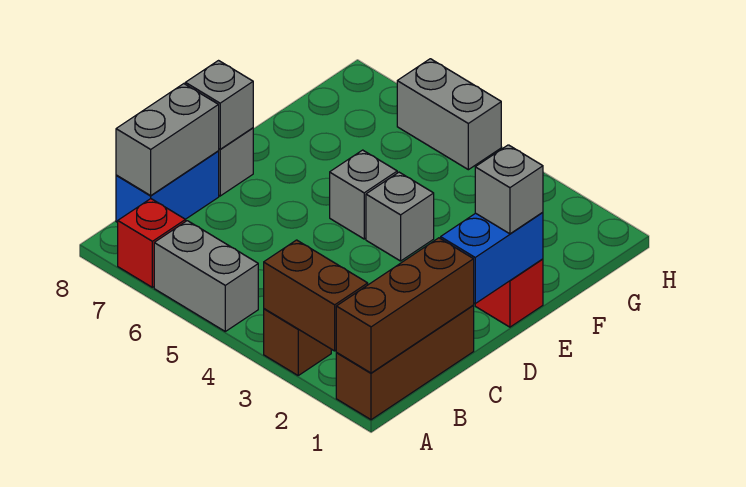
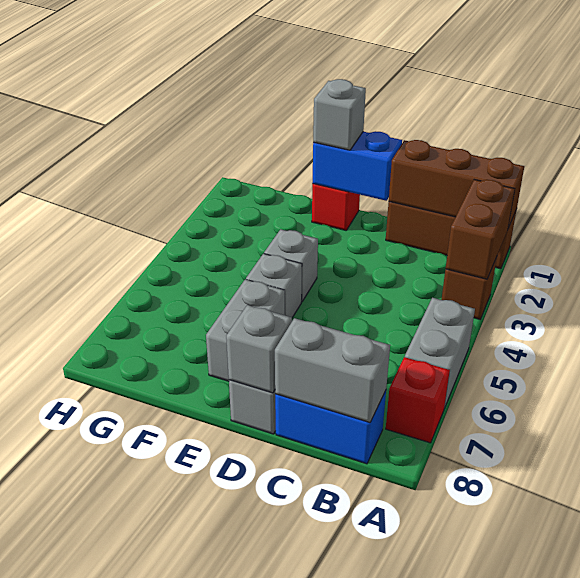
grey brick H5:H6 level 1 -> grey brick E6:E7 level 1

